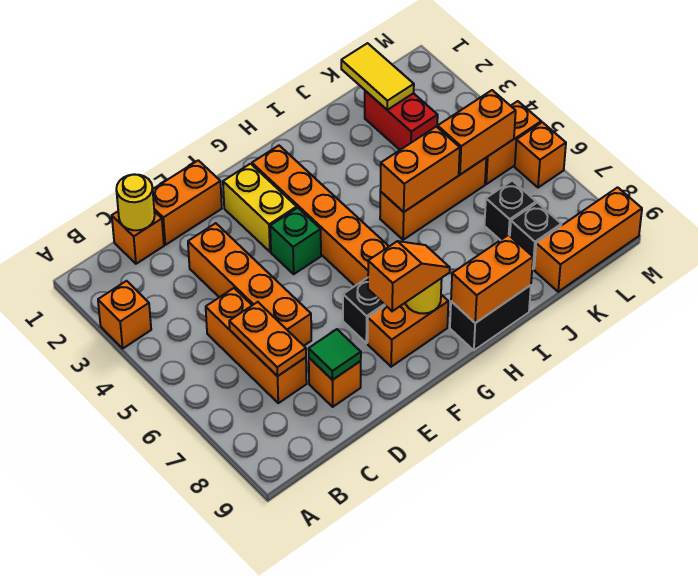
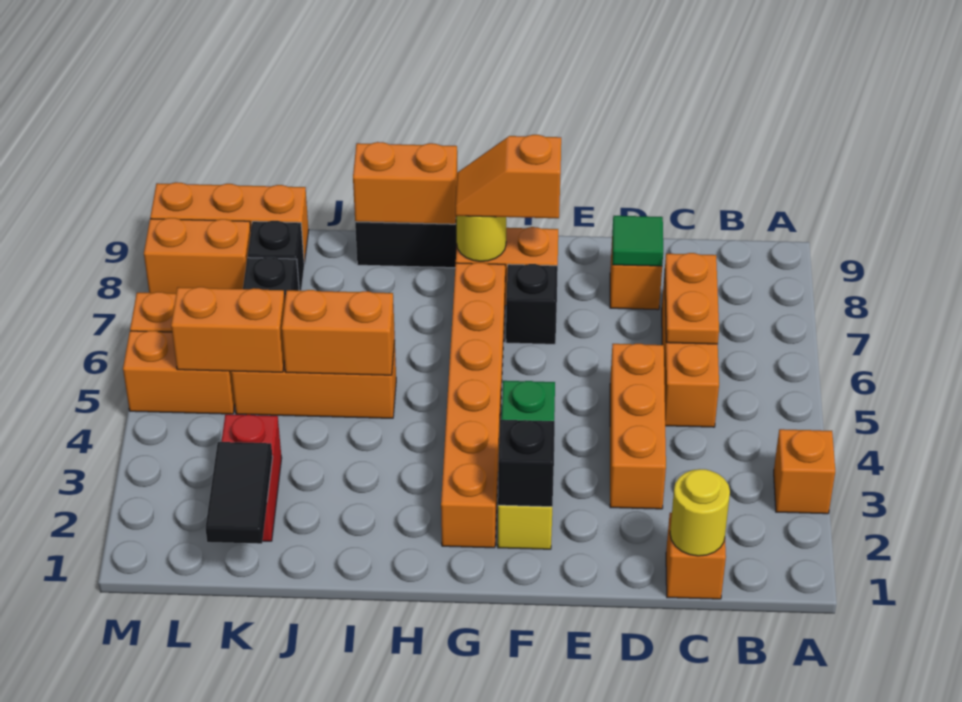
orange brick D1:E1 level 1 -> orange brick L8:M8 level 1
orange brick D3:D6 level 1 -> orange brick D3:D5 level 1
none -> black brick F2 level 2
yellow tile K1:K2 level 2 -> black tile K1:K2 level 2

